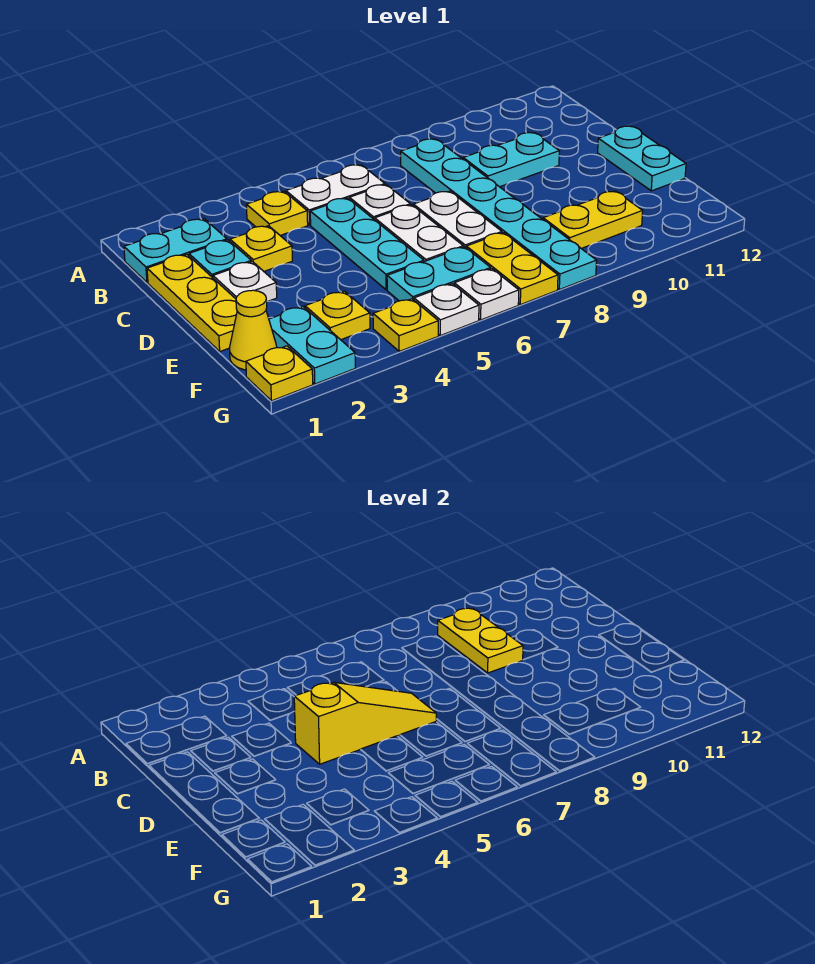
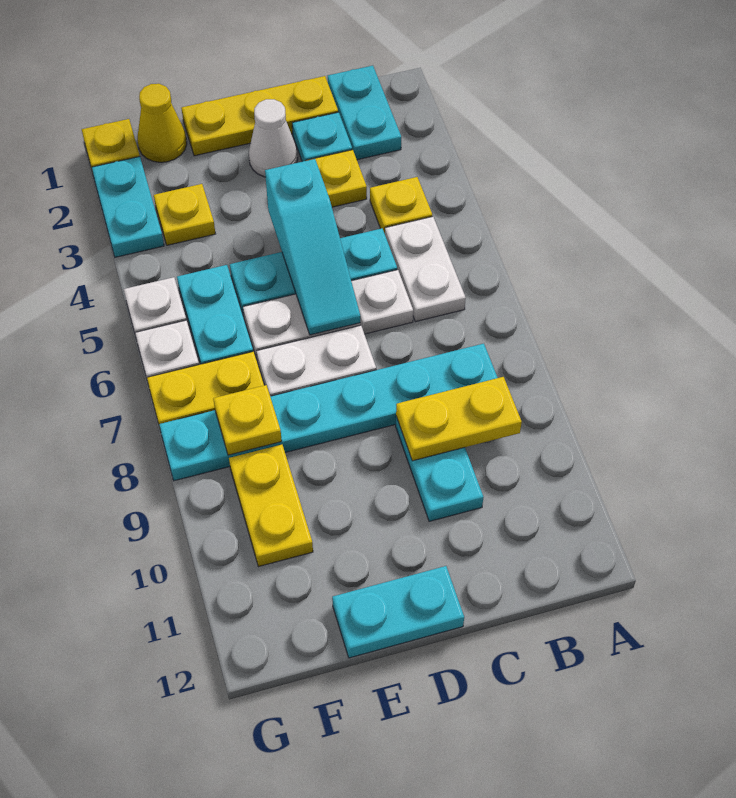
white plate D2 level 1 -> white cone D2 level 1
yellow slope D4:D6 level 2 top 4 -> cyan slope D4:D6 level 2 top 4
cyan plate F2:G2 level 1 -> cyan plate G2:G3 level 1
yellow plate G4 level 1 -> yellow plate F8 level 2

